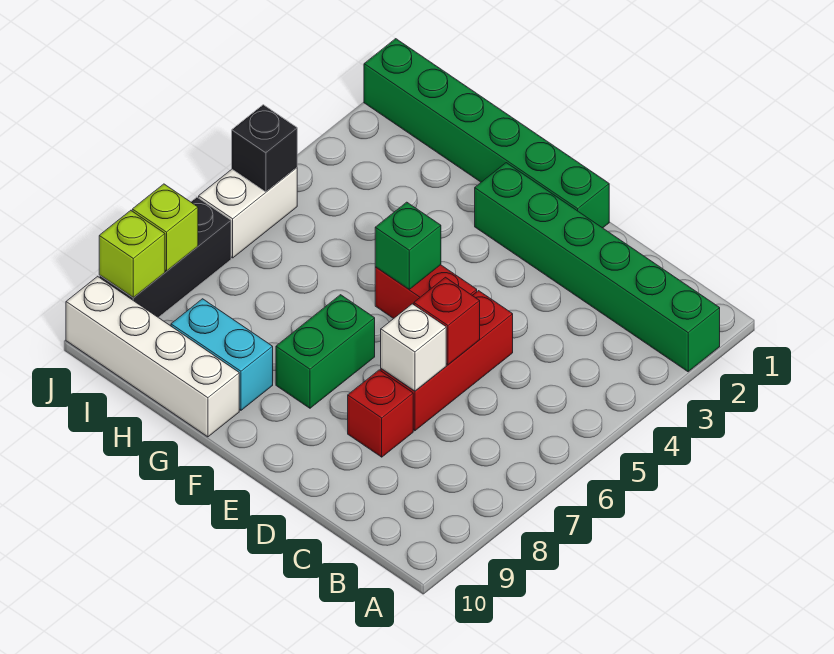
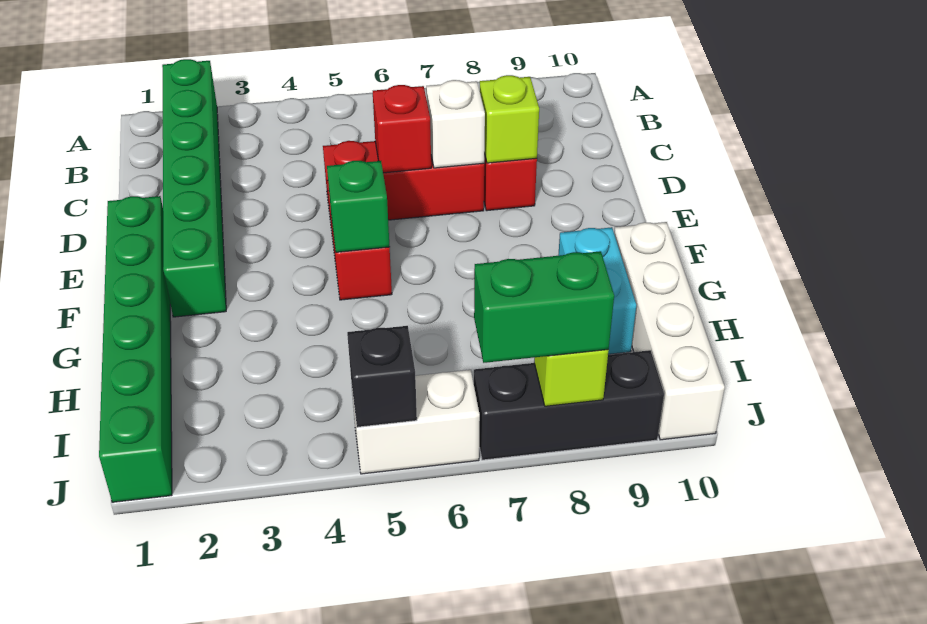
green brick F7:F8 level 1 -> green brick J7:J8 level 3
lime brick J9 level 2 -> lime brick D8 level 2

